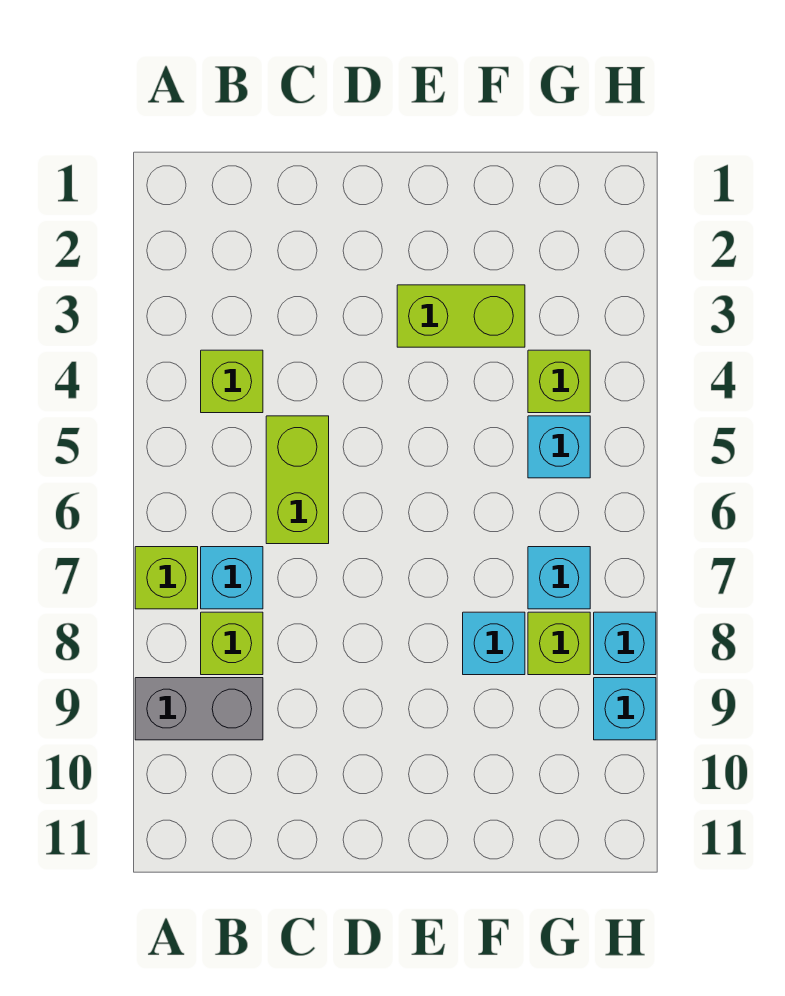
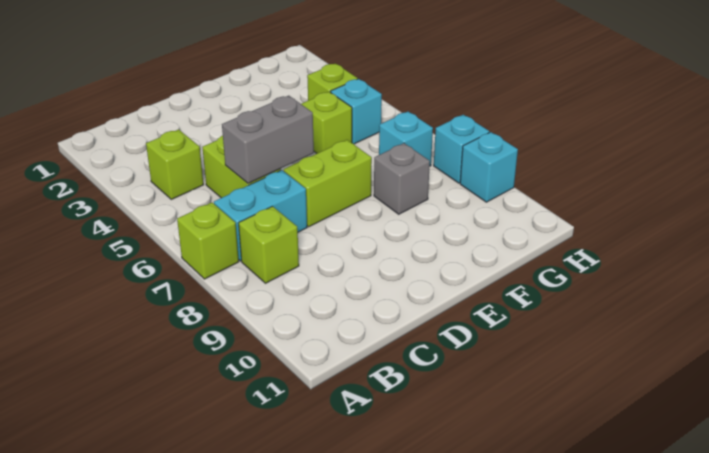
grey brick A9:B9 level 1 -> grey brick C6:D6 level 2
cyan brick B7 level 1 -> cyan brick B7:C7 level 1
lime brick E3:F3 level 1 -> lime brick D7:E7 level 1
cyan brick F8 level 1 -> grey brick F8 level 1
lime brick G8 level 1 -> lime brick F5 level 1

